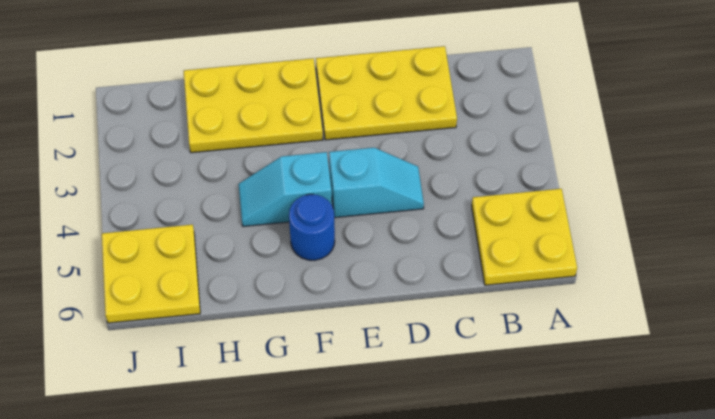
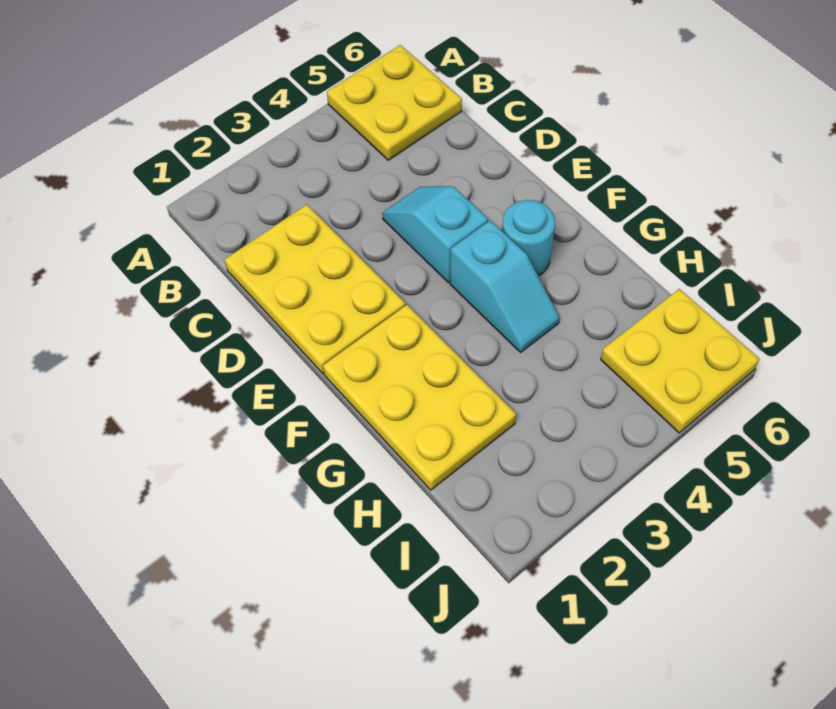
blue round brick F5 level 1 -> cyan round brick F5 level 1

